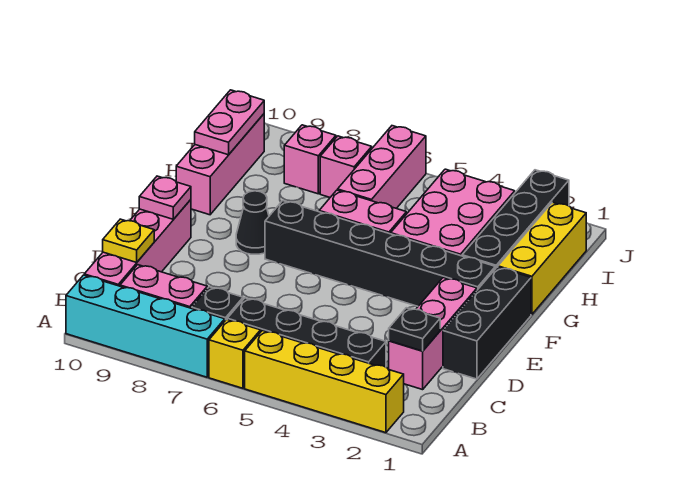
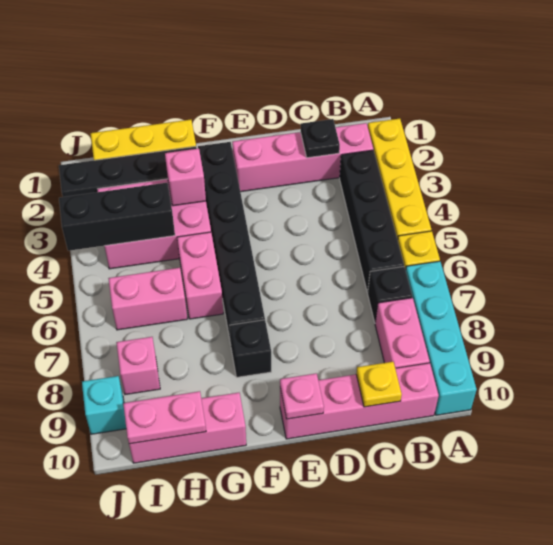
pink brick C2:E2 level 1 -> pink brick B2:E2 level 1
black brick D1:F1 level 1 -> black brick H4:J4 level 2
black cone F8 level 1 -> black brick F8 level 1
pink brick H6:J6 level 1 -> pink brick H6:I6 level 1
pink brick I7 level 1 -> pink brick G3 level 2
none -> cyan brick J9 level 1

